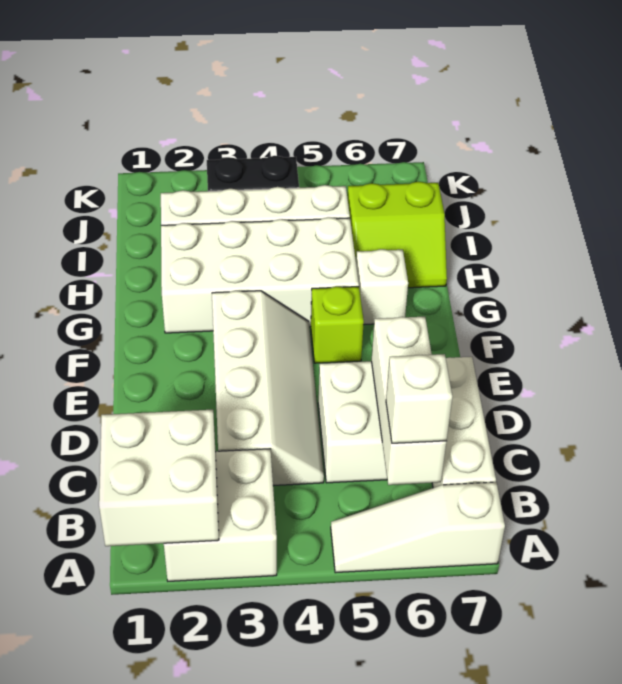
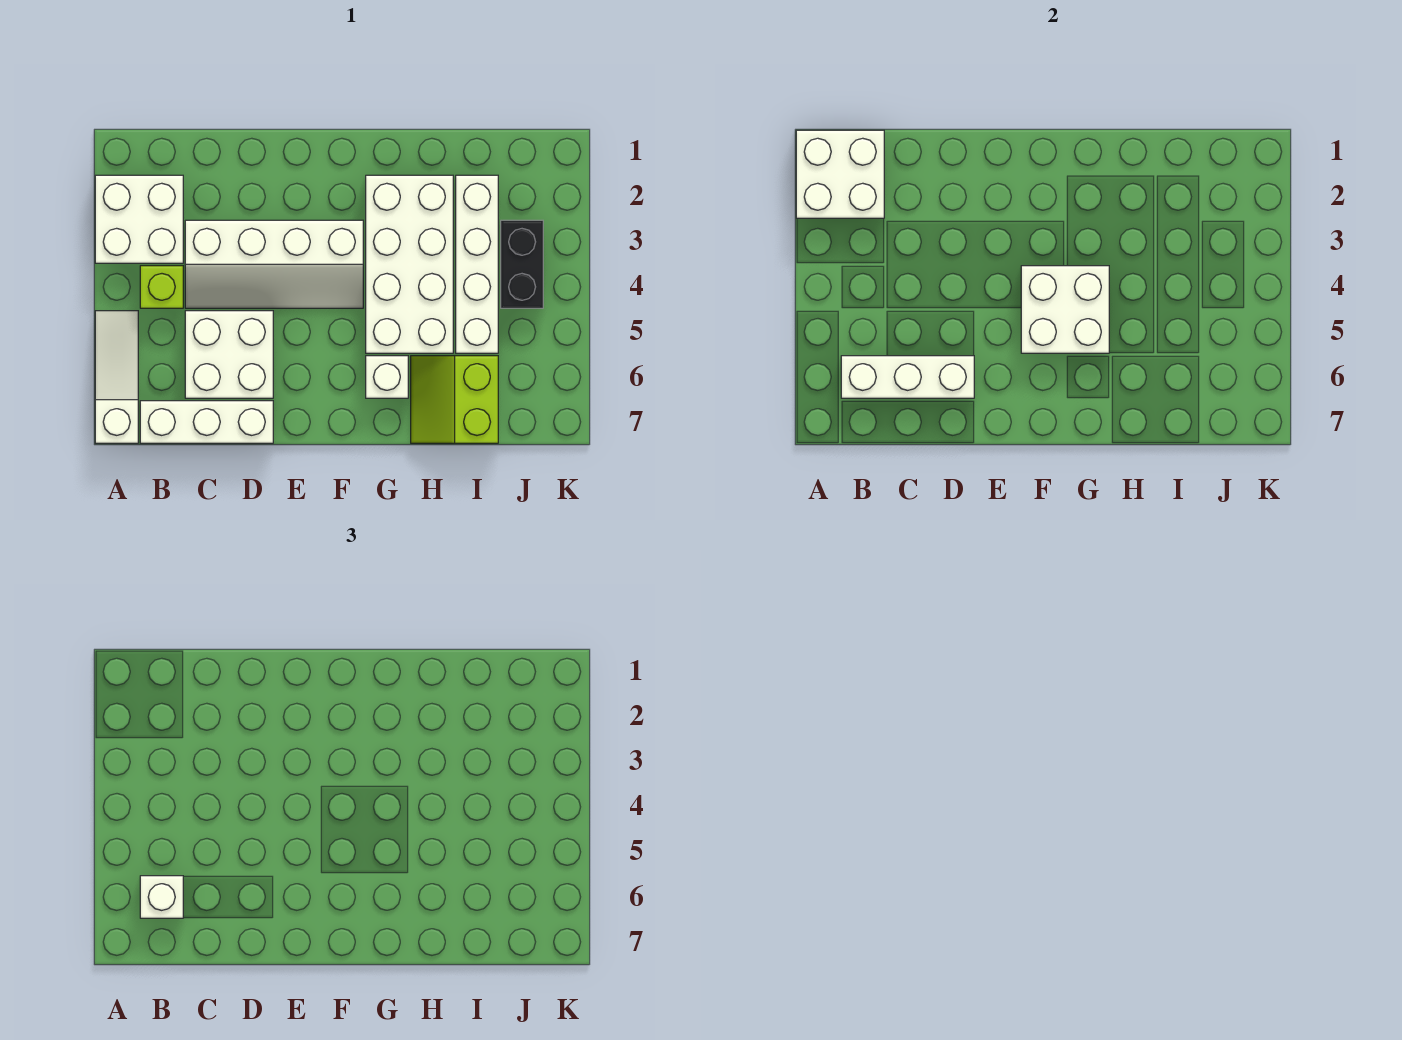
none -> white brick F4:G5 level 2
lime brick F5 level 1 -> lime brick B4 level 1

